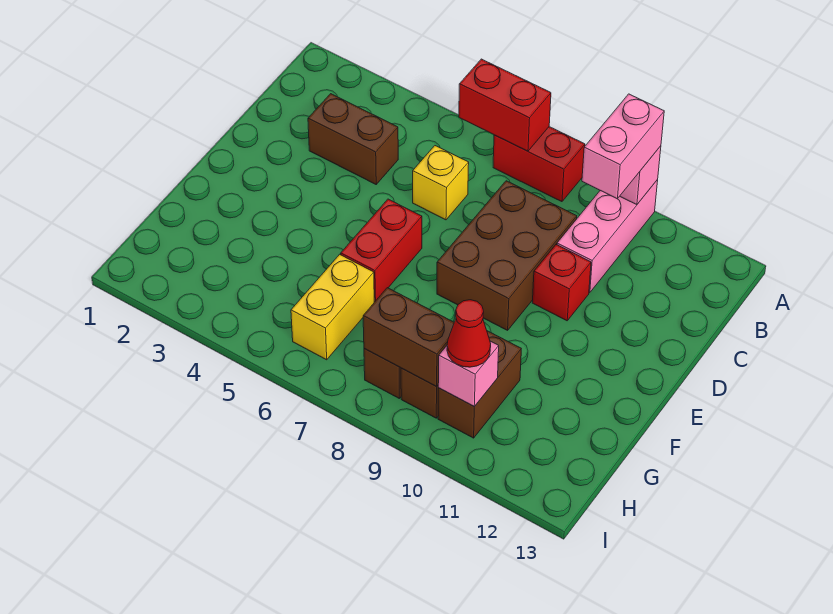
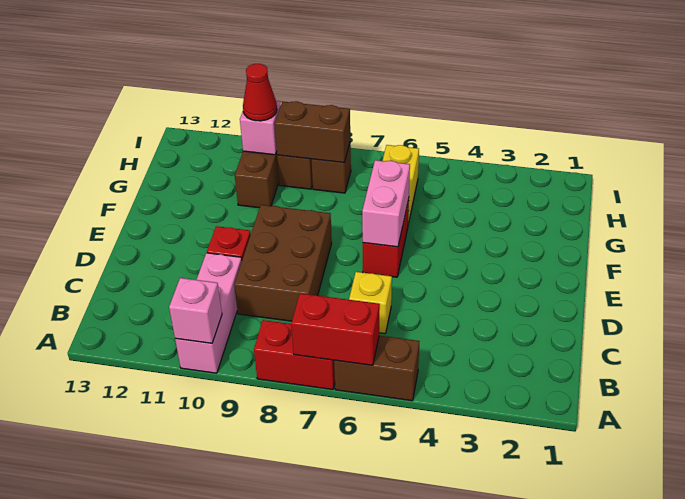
pink brick A10:B10 level 3 -> pink brick E6:F6 level 2
brown brick C3:C4 level 1 -> brown brick A5:A6 level 1

